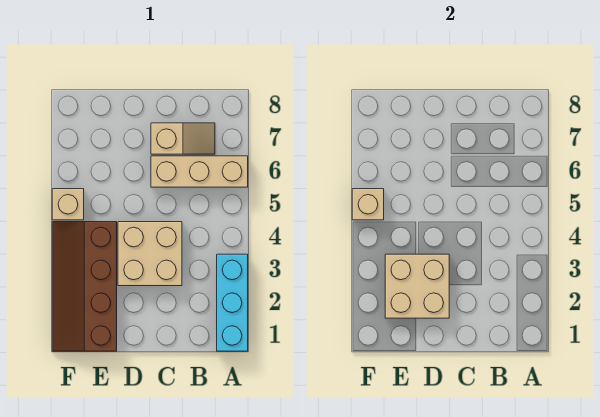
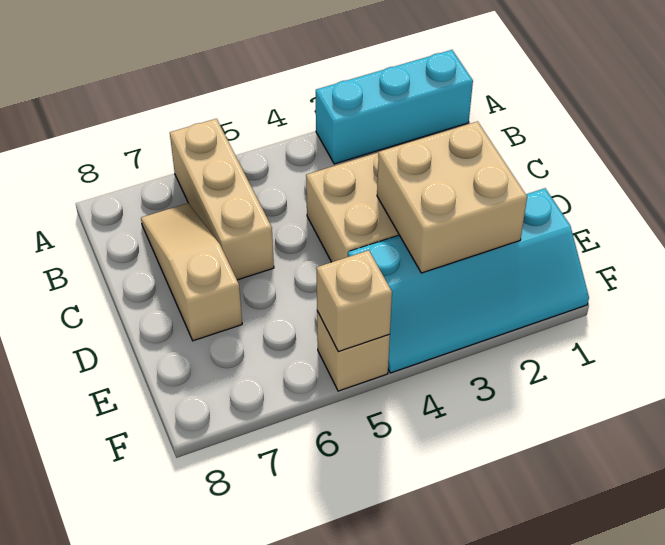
tan slope B7:C7 level 1 top C -> tan slope B7:D7 level 1 top D
brown slope E1:F4 level 1 top E -> cyan slope E1:F4 level 1 top E

